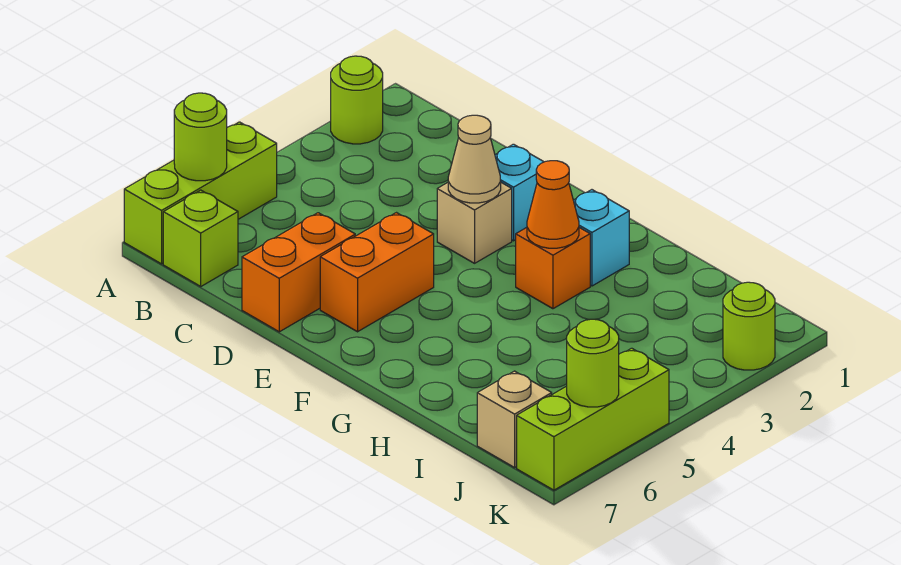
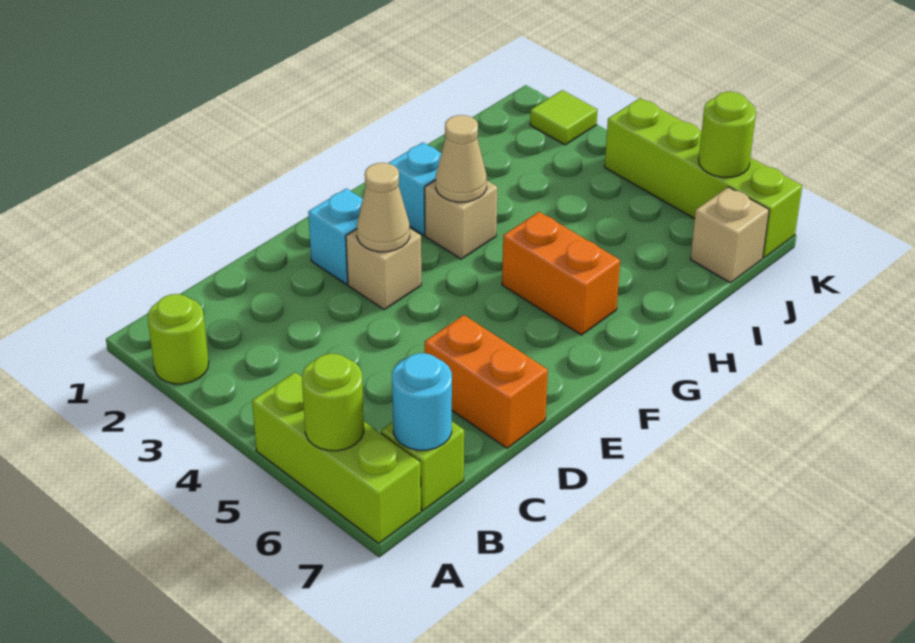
none -> cyan round brick B7 level 2
orange brick E5:E6 level 1 -> orange brick G5:G6 level 1
orange brick G3 level 1 -> tan brick G3 level 1
orange cone G3 level 2 -> tan cone G3 level 2
lime round brick K2 level 1 -> lime tile K2 level 1
lime brick K5:K7 level 1 -> lime brick K4:K7 level 1

